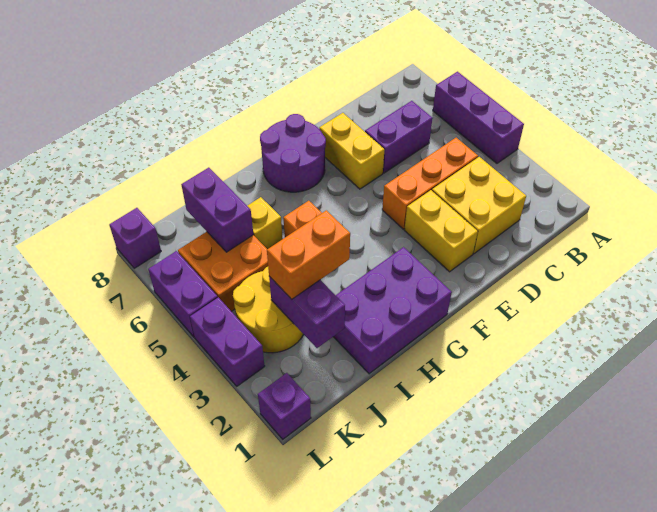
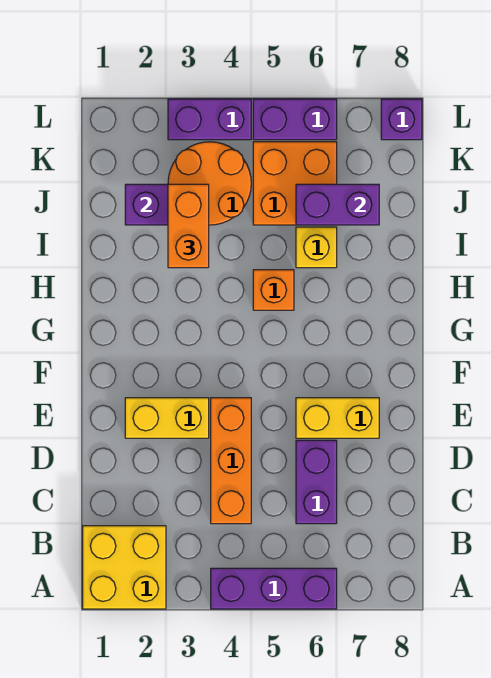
yellow brick C2:D3 level 1 -> yellow brick A1:B2 level 1
purple round brick F7:G8 level 1 -> none
purple brick G1:I2 level 1 -> none
yellow round brick J3:K4 level 1 -> orange round brick J3:K4 level 1
purple brick L1 level 1 -> none

